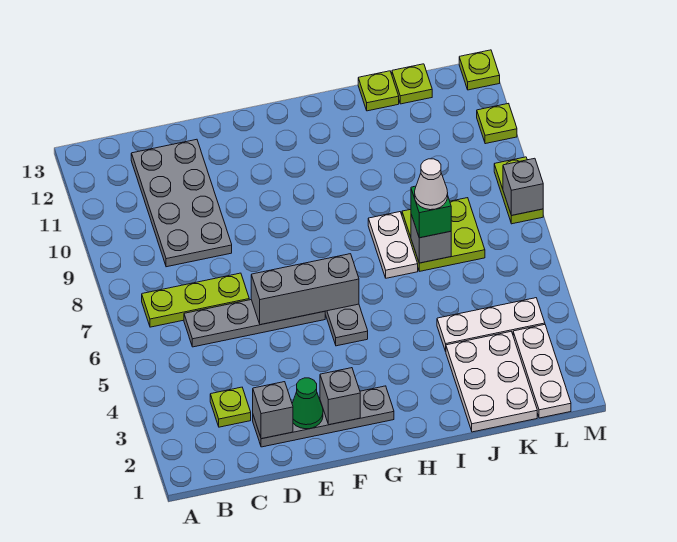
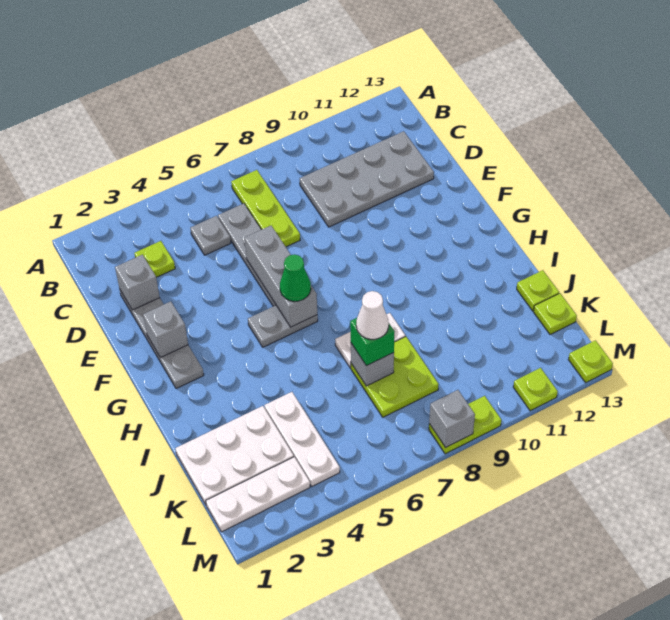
none -> grey plate C5 level 1
green cone E2 level 2 -> green cone G6 level 3

